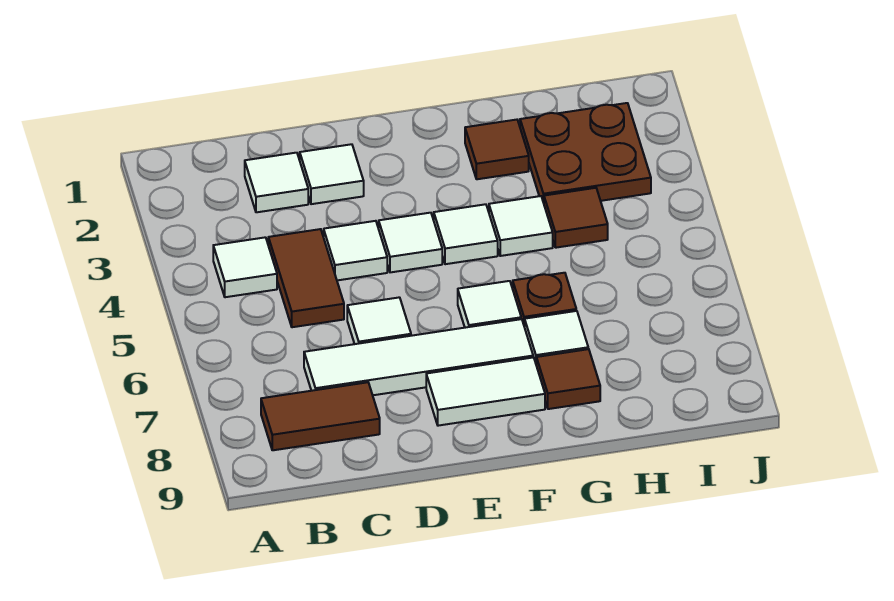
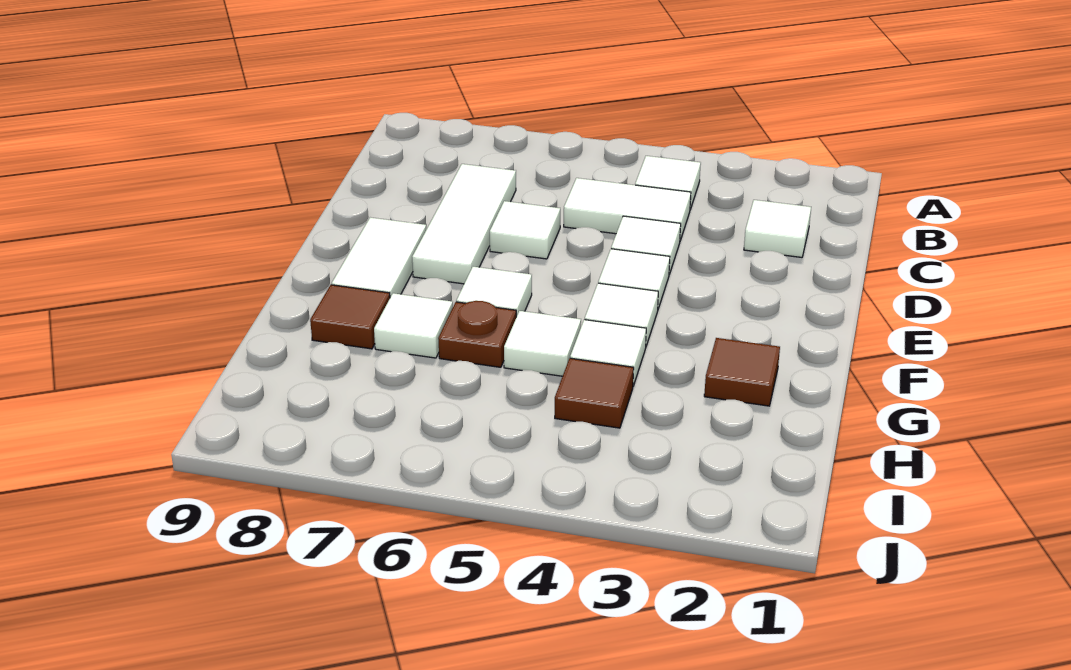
brown tile B8:C8 level 1 -> none
brown tile C4:C5 level 1 -> white tile C4:C5 level 1
white tile C7:F7 level 1 -> white tile C7:E7 level 1
white tile D2 level 1 -> white tile G5 level 1
brown plate H2:I3 level 1 -> none

